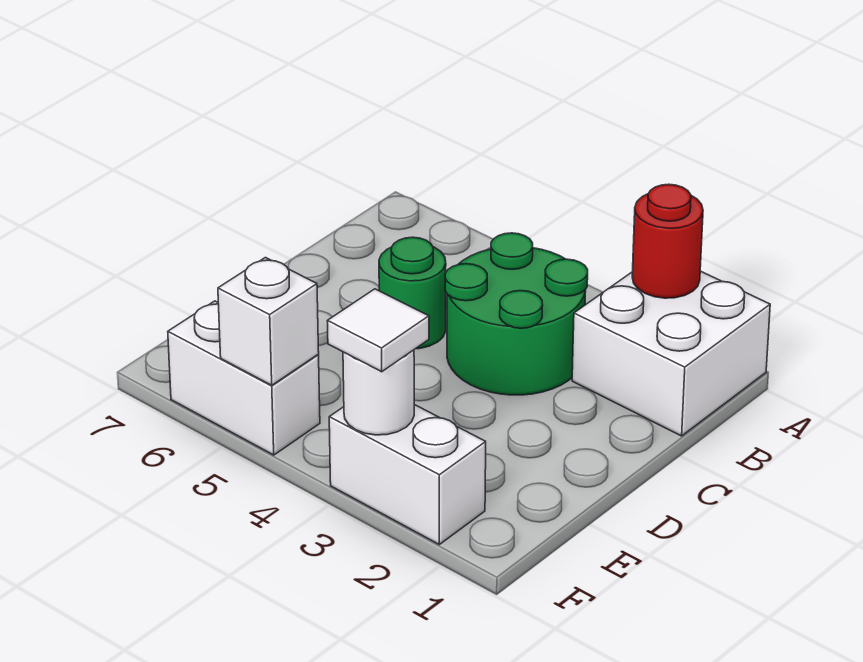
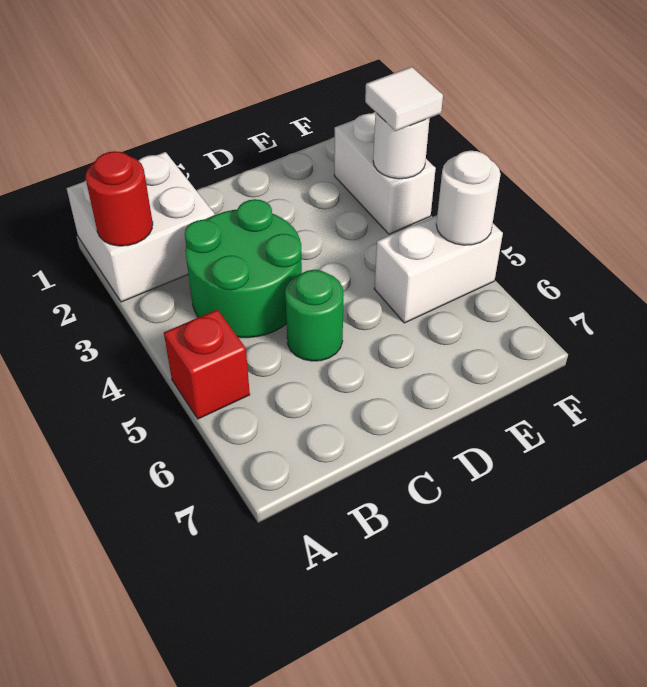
none -> red brick A5 level 1
white brick F5:F6 level 1 -> white brick E5:F5 level 1
white brick F5 level 2 -> white round brick F5 level 2

